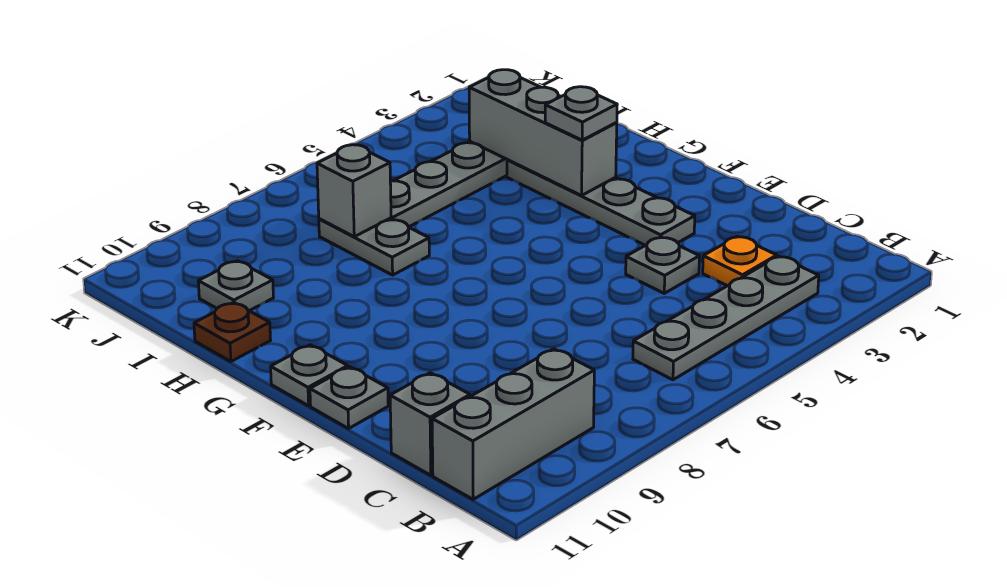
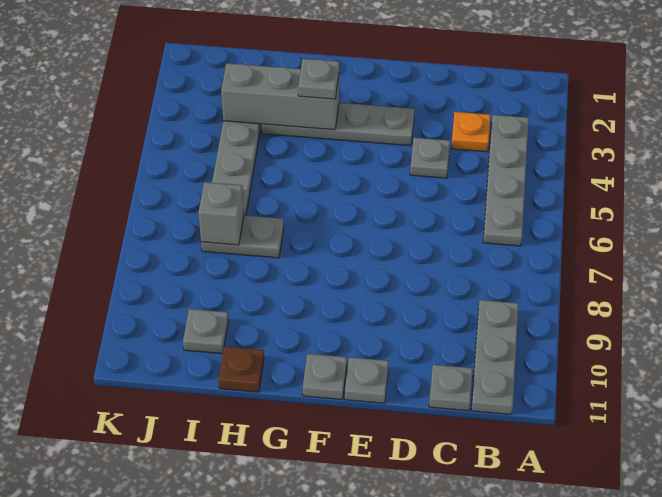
grey brick B9:B11 level 1 -> grey plate B9:B11 level 1
grey brick C11 level 1 -> grey plate C11 level 1

